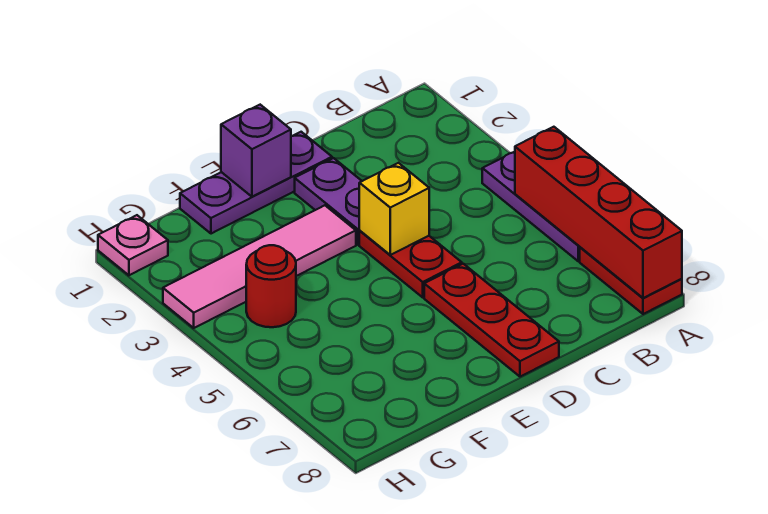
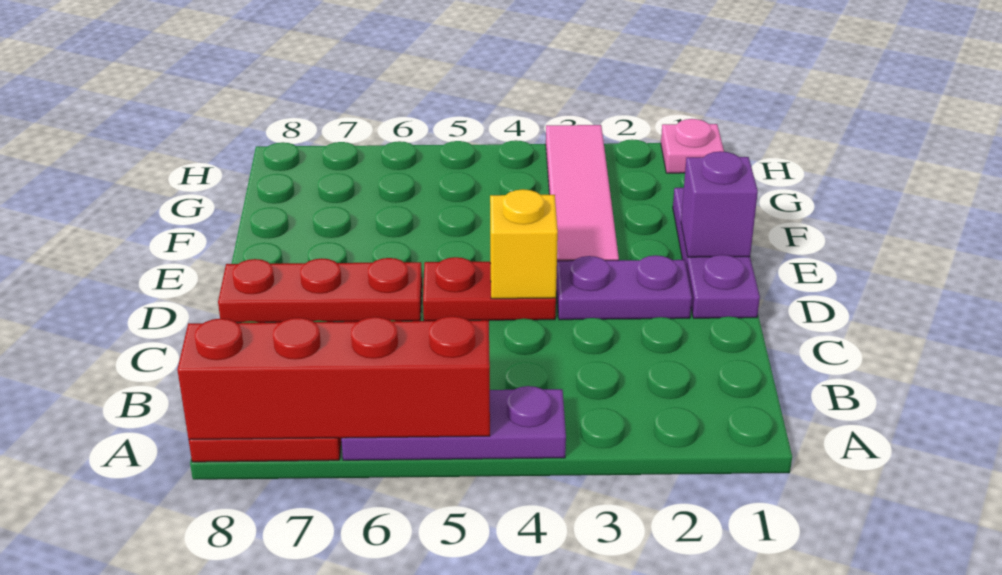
red round brick G4 level 1 -> none

